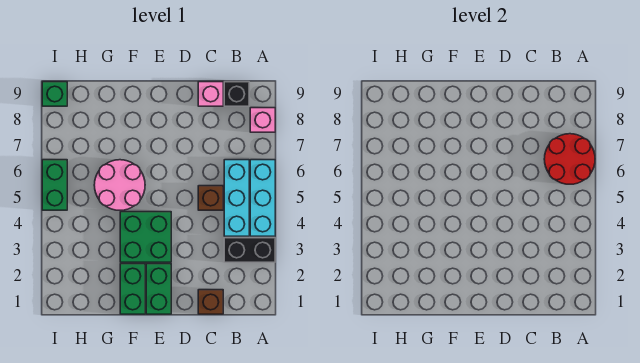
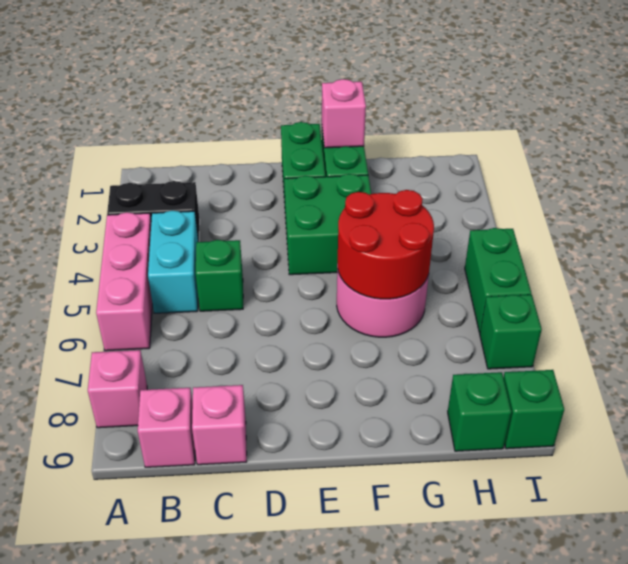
cyan brick A4:A6 level 1 -> pink brick A4:A6 level 1
red round brick A6:B7 level 2 -> red round brick F5:G6 level 2
cyan brick B4:B6 level 1 -> cyan brick B4:B5 level 1
black brick B9 level 1 -> pink brick B9 level 1
brown brick C1 level 1 -> none
brown brick C5 level 1 -> green brick C5 level 1
none -> pink brick F1 level 2
none -> green brick H9 level 1
none -> green brick I7 level 1

